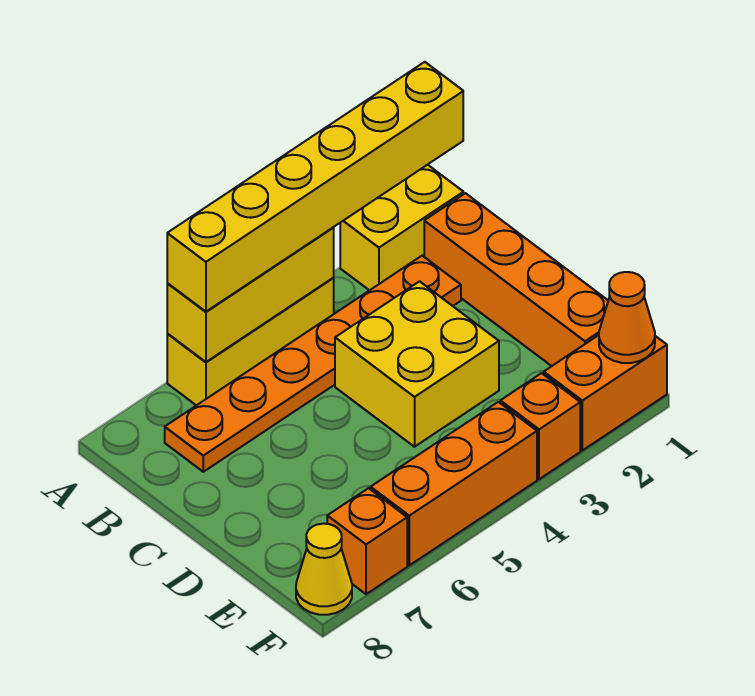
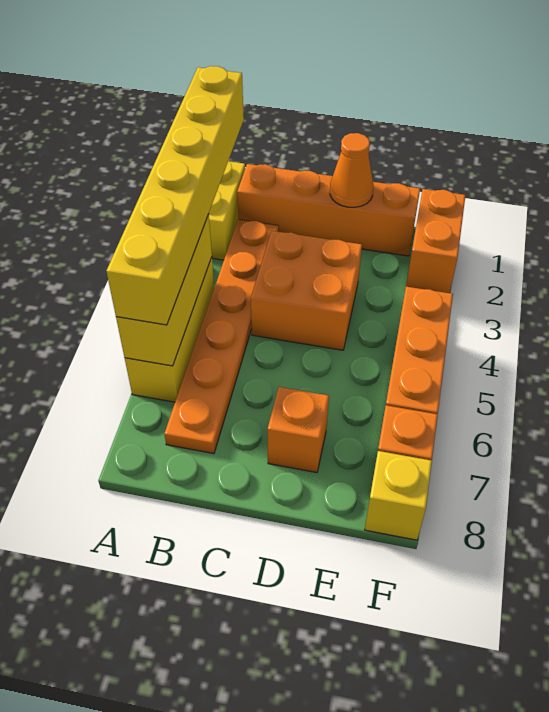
yellow brick C3:D4 level 1 -> orange brick C3:D4 level 1
orange cone F1 level 2 -> orange cone D1 level 2
orange brick F3 level 1 -> orange brick D7 level 1
yellow cone F8 level 1 -> yellow brick F8 level 1

